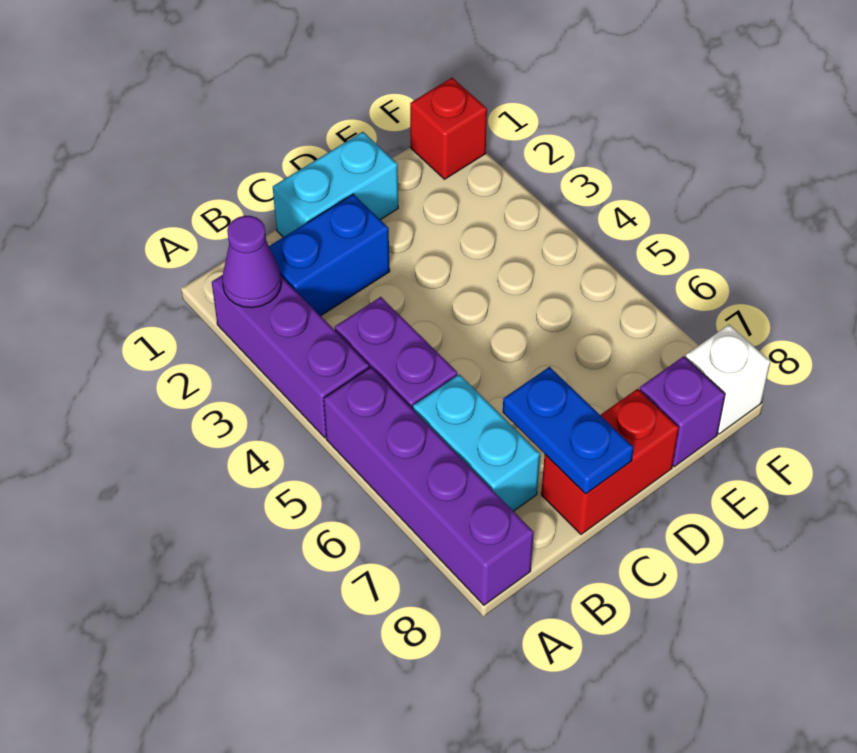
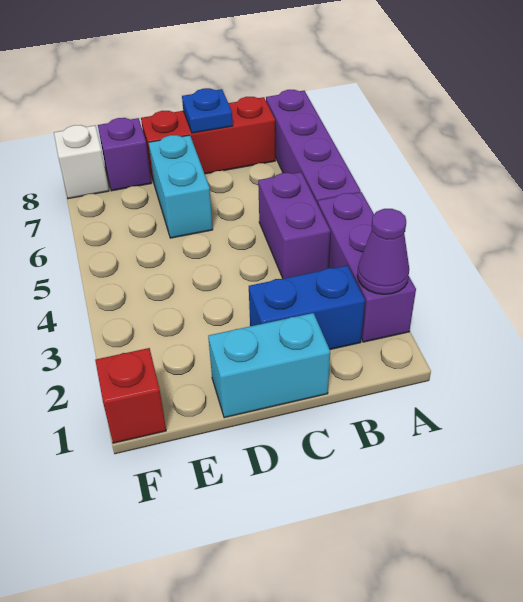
cyan brick B6:B7 level 1 -> cyan brick D6:D7 level 1
blue plate C7:C8 level 2 -> blue plate C8 level 2
red brick C8:D8 level 1 -> red brick B8:D8 level 1

